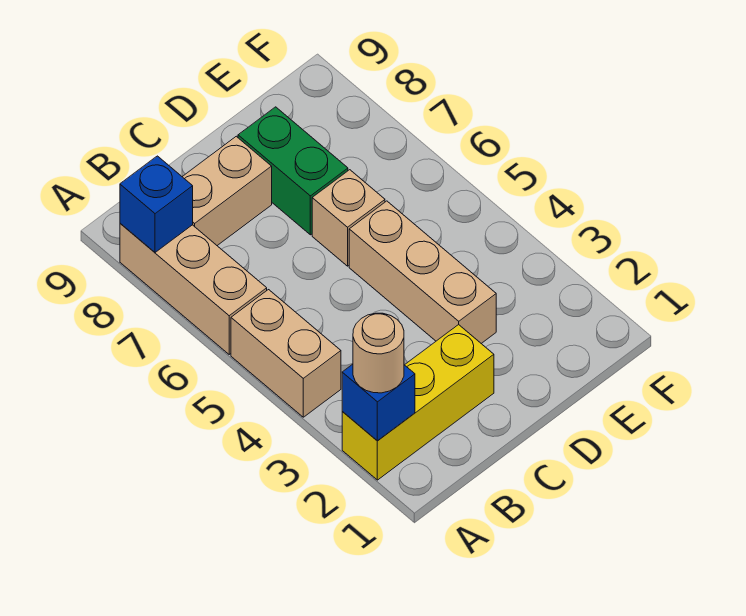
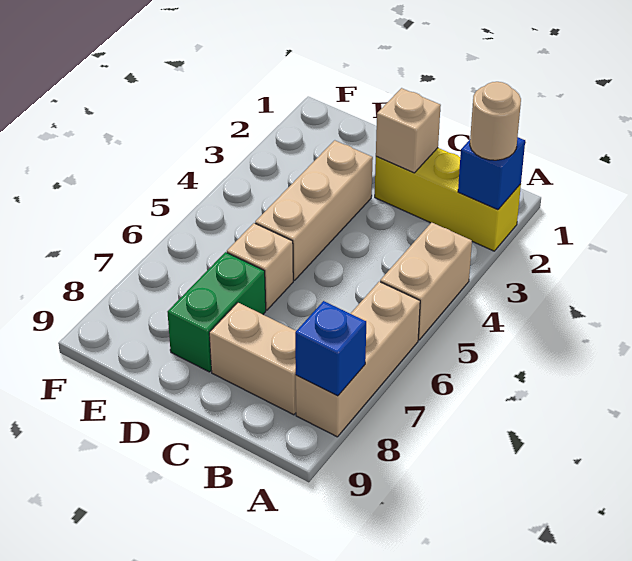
none -> tan brick C2 level 2

